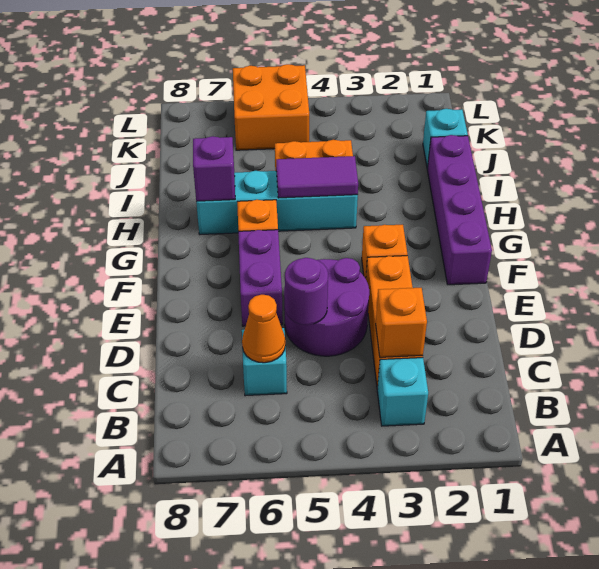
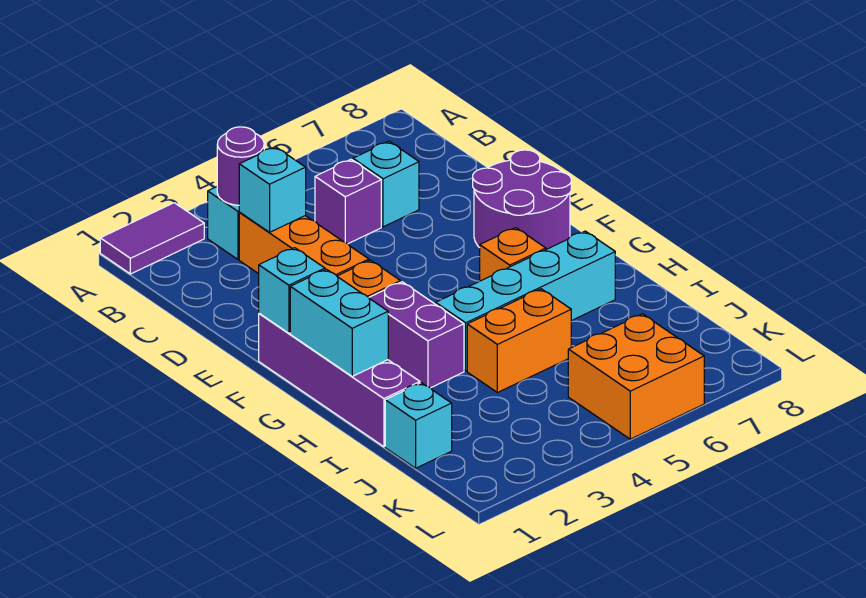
orange brick C3 level 2 -> cyan brick C3 level 2
orange cone C6 level 2 -> none
purple round brick D4:E5 level 1 -> purple round brick E7:F8 level 1
purple round brick D5 level 2 -> purple round brick B3 level 2
purple brick E6:F6 level 1 -> purple brick G3:H3 level 1
none -> cyan brick F1 level 2
none -> cyan brick G1:H1 level 2
purple tile H4:H5 level 2 -> purple tile A1:A2 level 1
purple brick H7 level 2 -> purple brick C5 level 1

